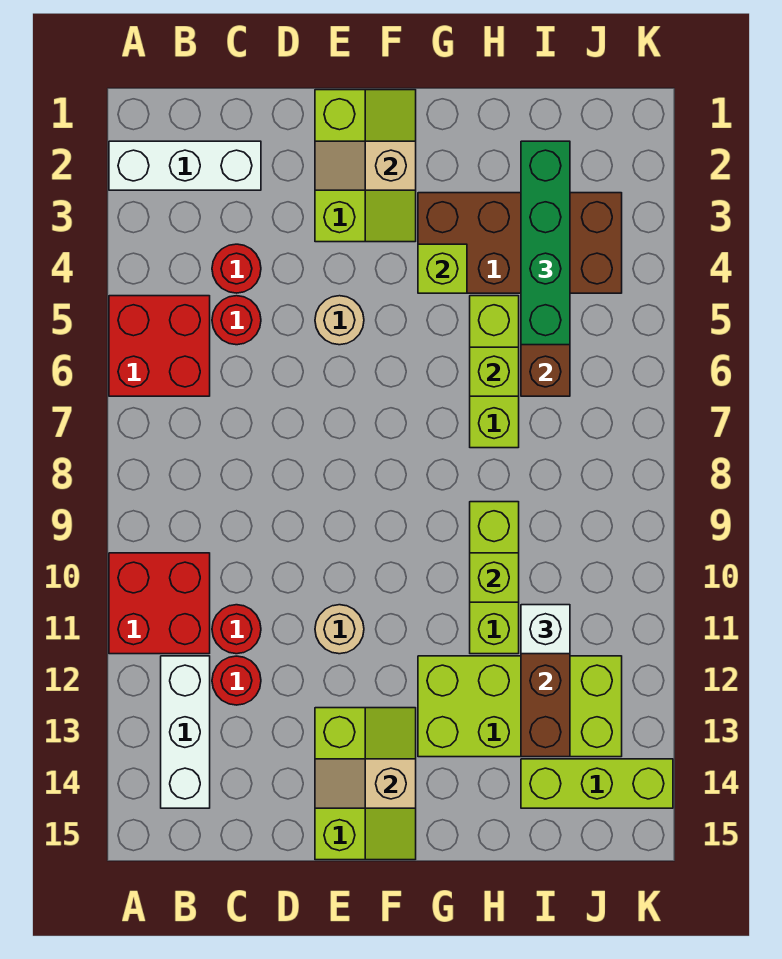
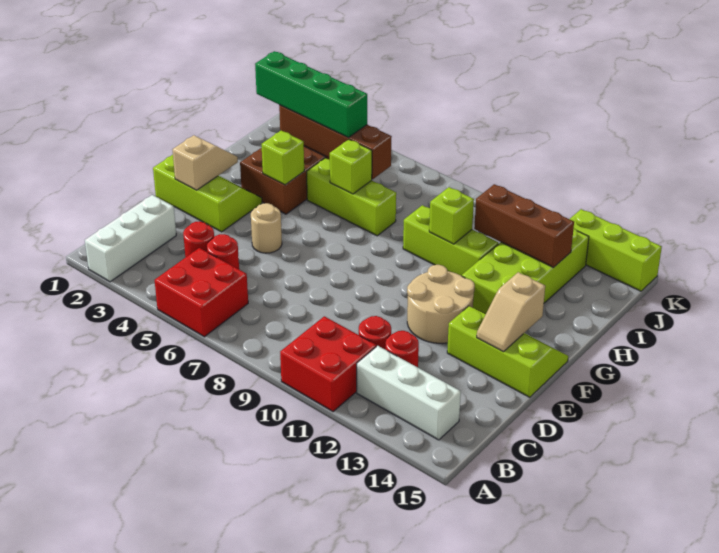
tan slope E2:F2 level 2 top F -> tan slope E2:F2 level 2 top E
tan round brick E11 level 1 -> tan round brick E11:F12 level 1
white brick I11 level 3 -> none
lime brick I14:K14 level 1 -> lime brick K13:K15 level 1

